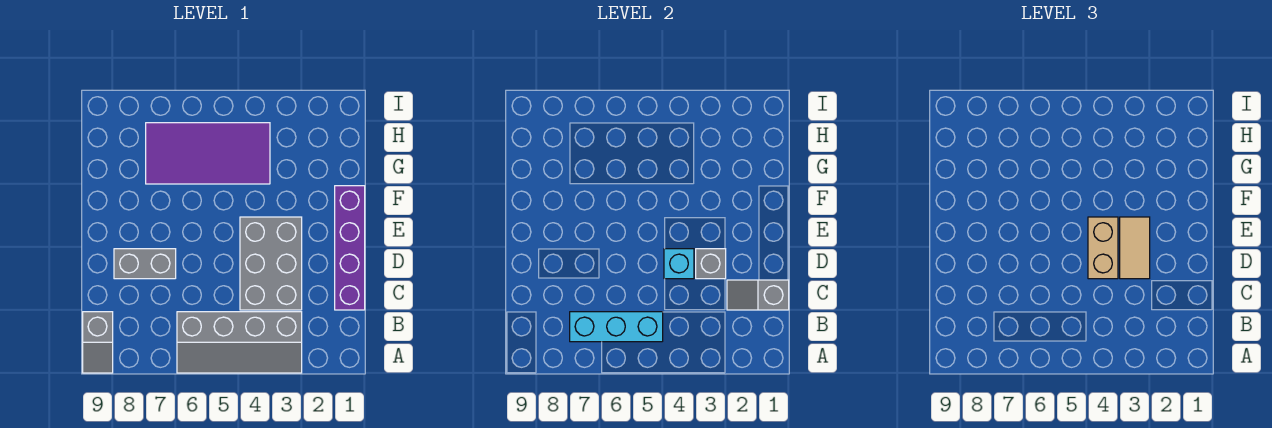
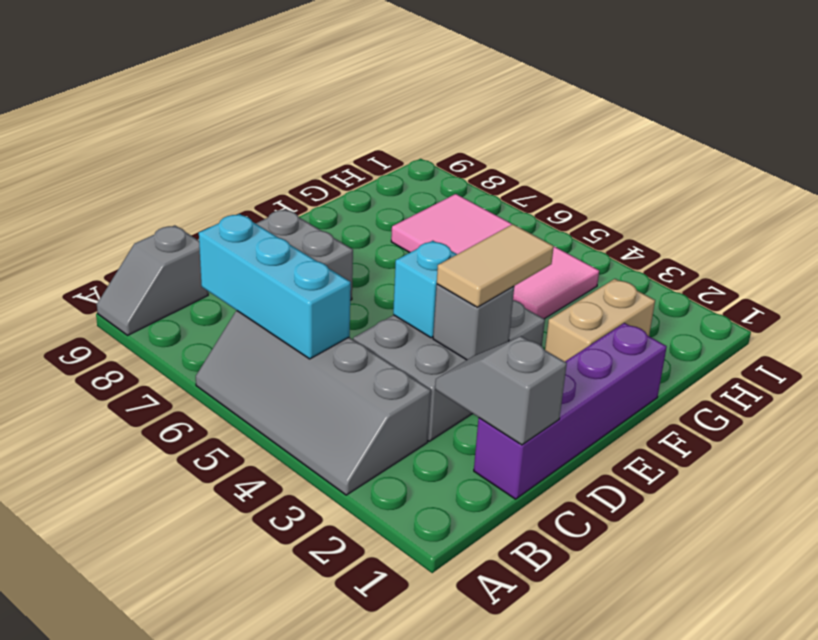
tan brick D4:E4 level 3 -> tan brick F2:G2 level 1
purple tile G4:H7 level 1 -> pink tile G4:H7 level 1

